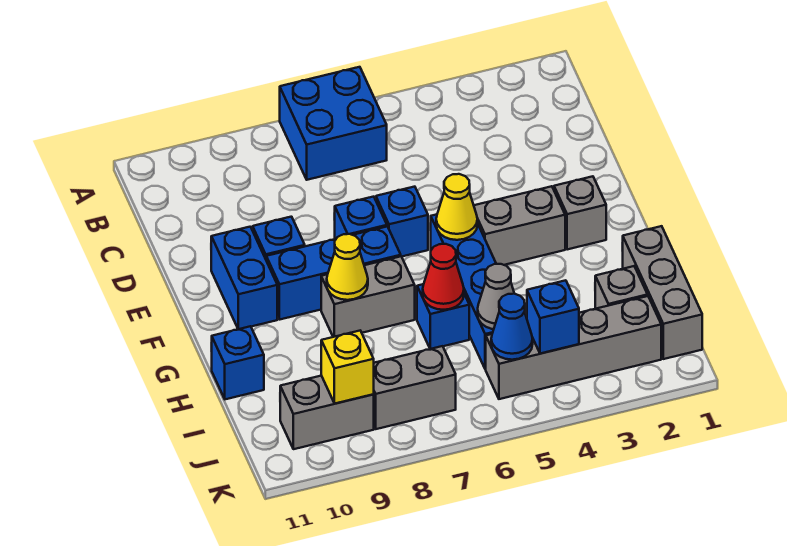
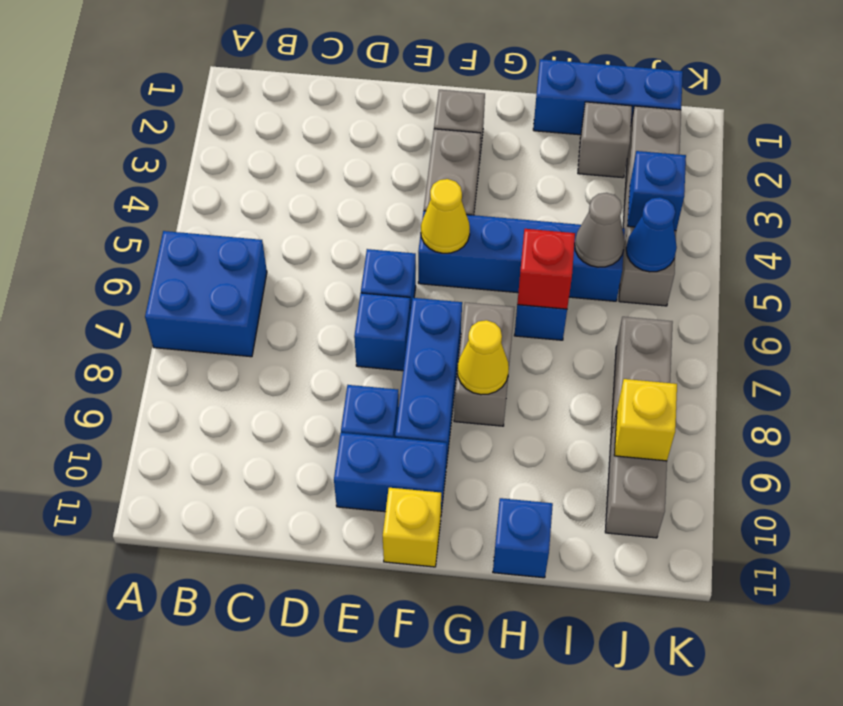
none -> yellow brick F11 level 1
grey brick H1:J1 level 1 -> blue brick H1:J1 level 1
red cone H6 level 2 -> red brick H6 level 2

